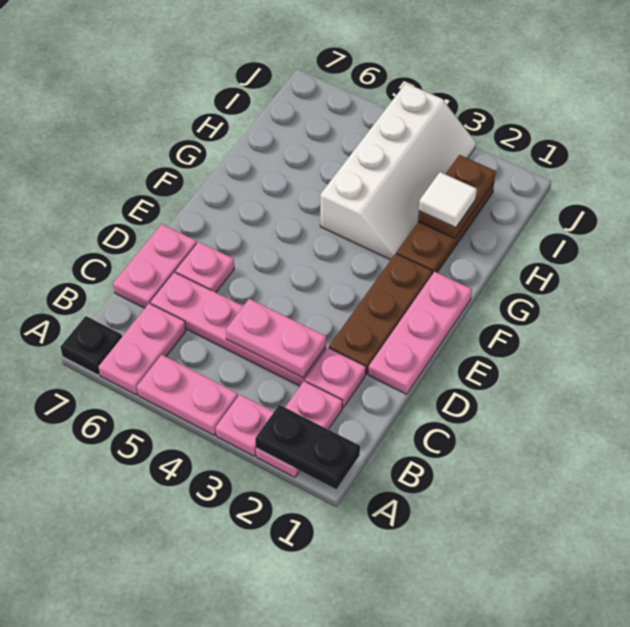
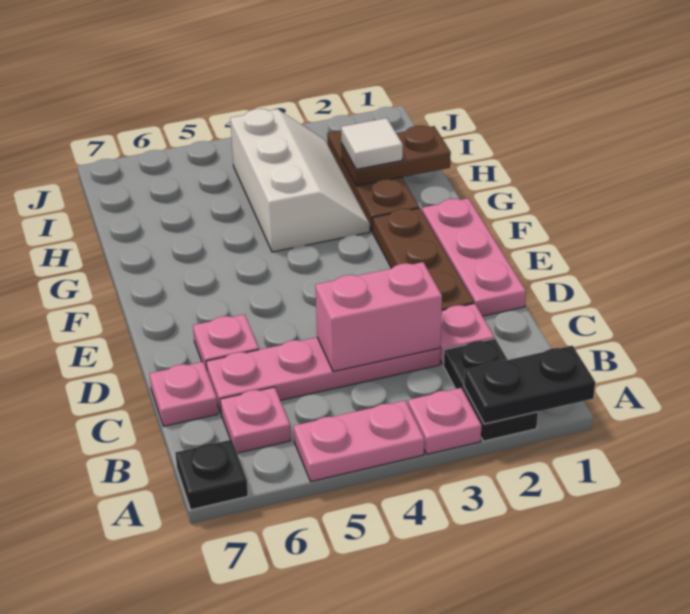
pink plate A2:B2 level 1 -> black plate A2:B2 level 1
pink plate A6:B6 level 1 -> pink plate B6 level 1
pink plate C3:C4 level 2 -> pink brick C3:C4 level 2
pink plate C7:D7 level 1 -> pink plate C7 level 1
white slope G3:J4 level 1 top 4 -> white slope G3:I4 level 1 top 4
brown plate H2:I2 level 2 -> brown plate H1:H2 level 2

